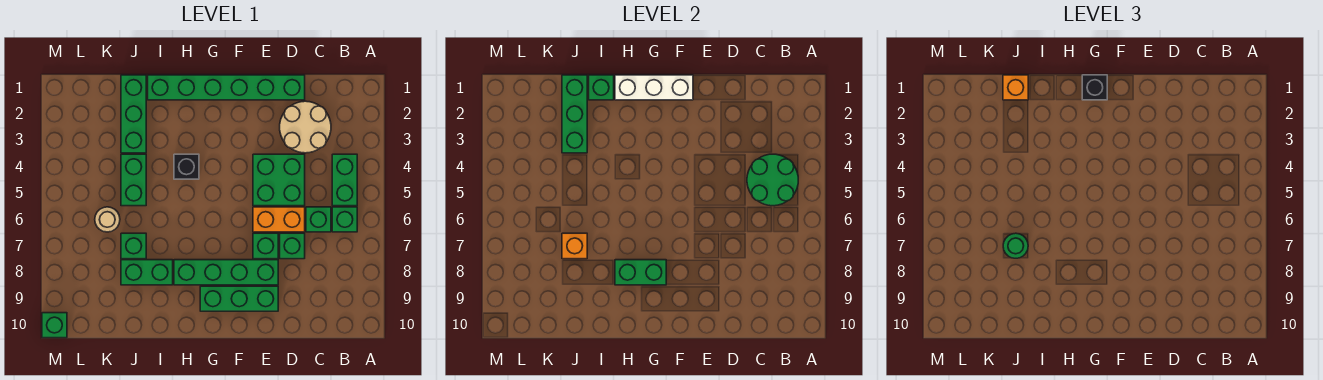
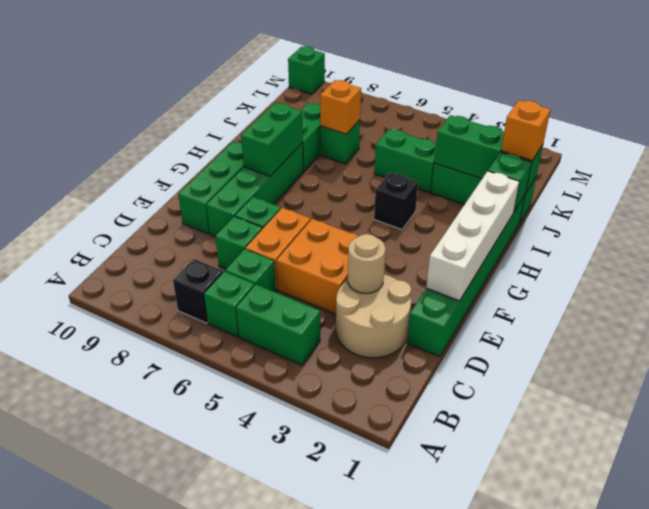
green round brick B4:C5 level 2 -> none
green brick D4:E5 level 1 -> orange brick D4:E5 level 1
white brick F1:H1 level 2 -> white brick E1:H1 level 2
black brick G1 level 3 -> black brick B7 level 1
green round brick J7 level 3 -> none
tan round brick K6 level 1 -> tan round brick D3 level 2

